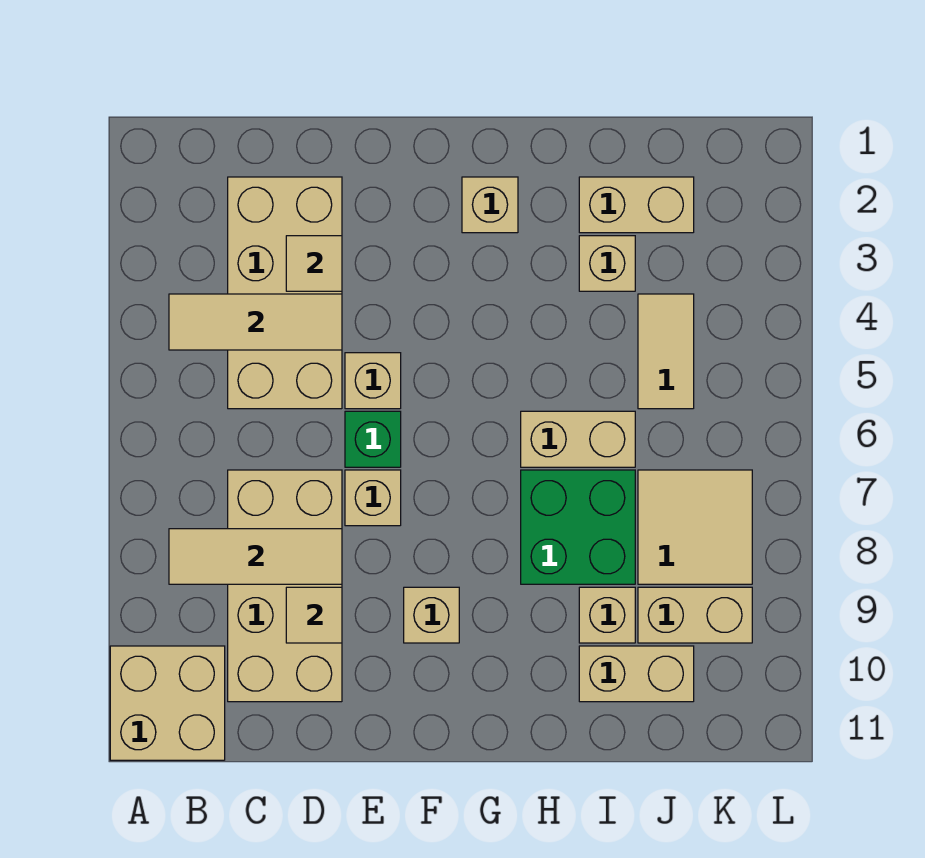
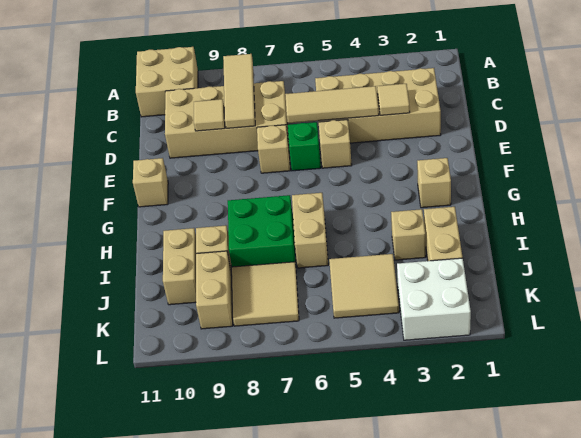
tan tile B4:D4 level 2 -> tan tile D4:D6 level 2
tan brick F9 level 1 -> tan brick F11 level 1
tan tile J4:J5 level 1 -> tan tile J4:K5 level 1
none -> white brick K2:L3 level 1

